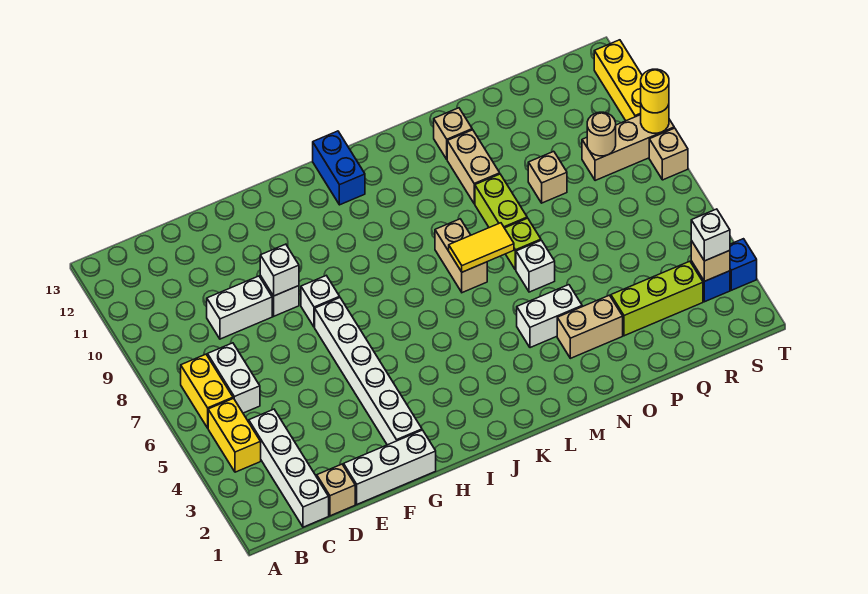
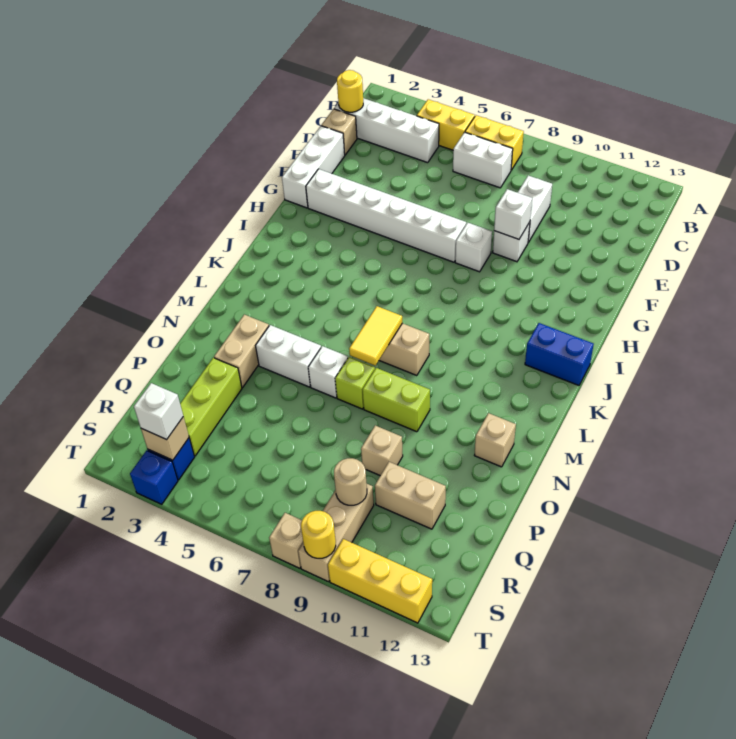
white brick M4:N4 level 1 -> white brick N4:N5 level 1
tan brick N10:N11 level 1 -> tan brick Q10:Q11 level 1
yellow round brick T9 level 3 -> yellow round brick C1 level 2

